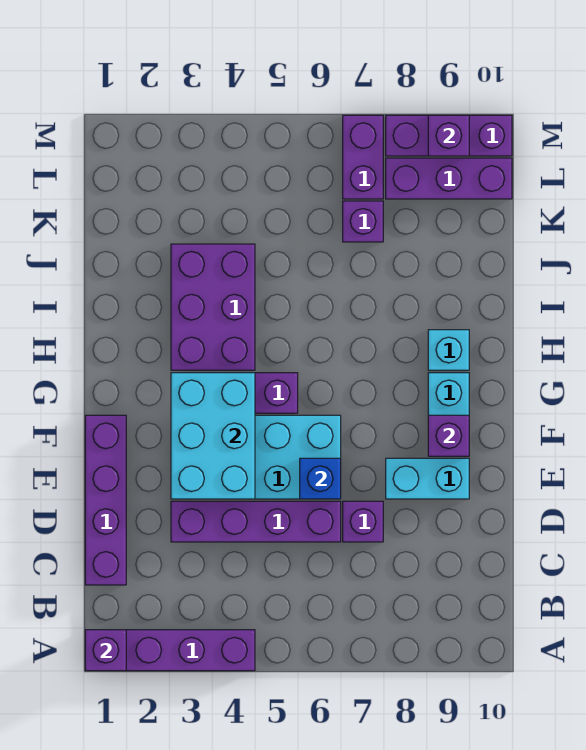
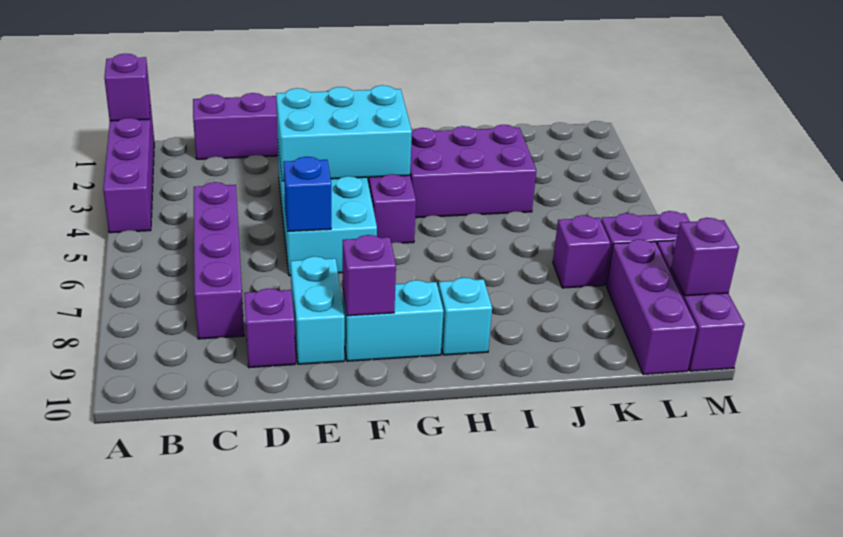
purple brick D3:D6 level 1 -> purple brick C5:C8 level 1
purple brick D7 level 1 -> purple brick D9 level 1

